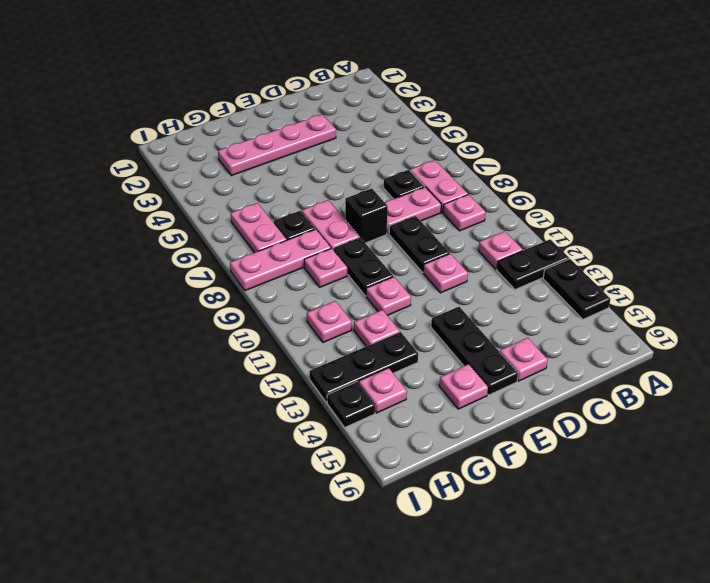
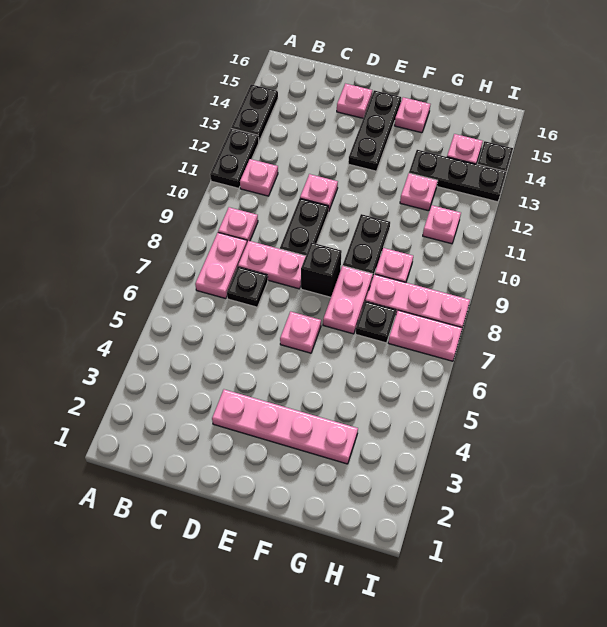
black plate A12:B12 level 1 -> black plate A11:A12 level 1
pink plate F11 level 1 -> pink plate E6 level 1
pink plate H6:H7 level 1 -> pink plate H7:I7 level 1

